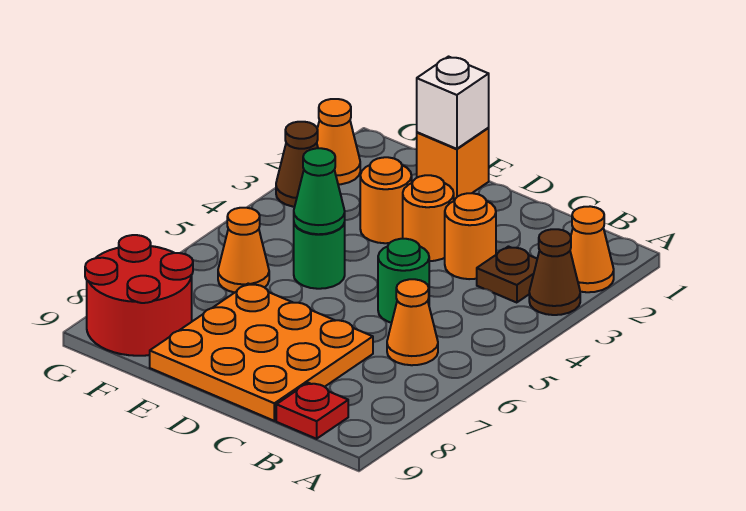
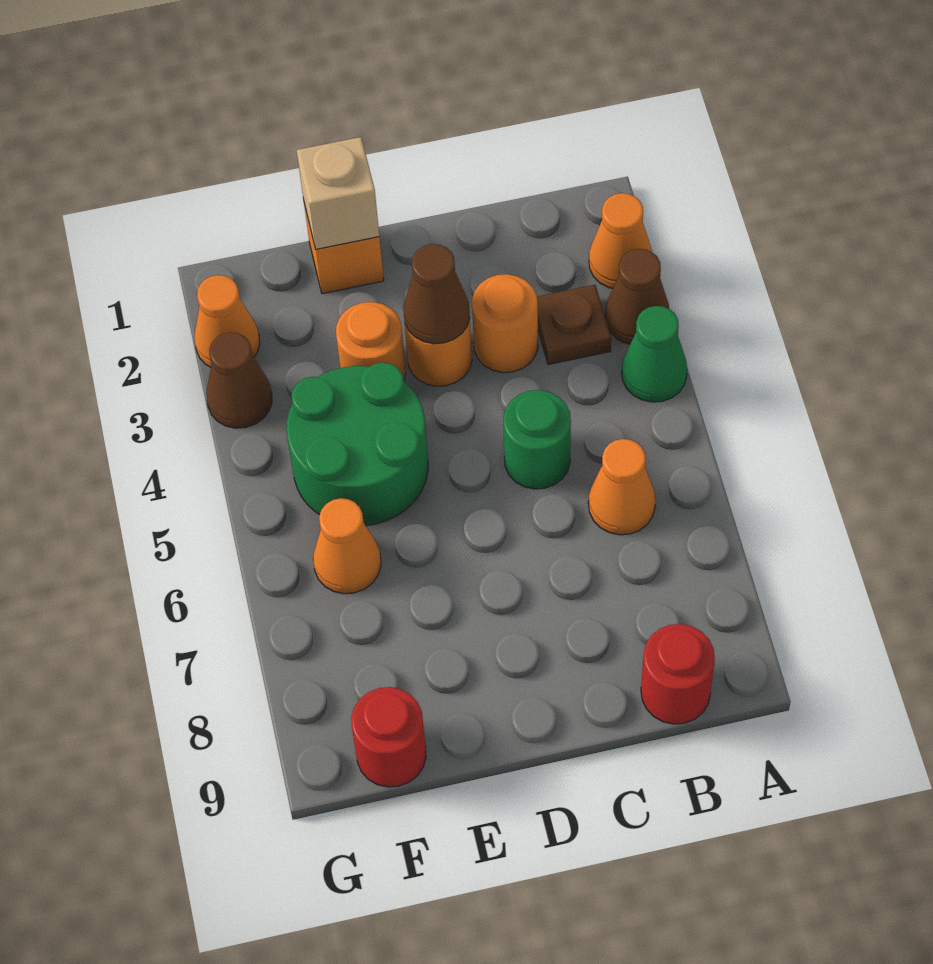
red plate B9 level 1 -> red round brick B9 level 1
orange plate C7:E9 level 1 -> none
none -> brown cone D3 level 2
white brick E1 level 2 -> tan brick E1 level 2
green round brick E5 level 1 -> green round brick E4:F5 level 1
green cone E5 level 2 -> green cone A4 level 1
red round brick F8:G9 level 1 -> red round brick F9 level 1

